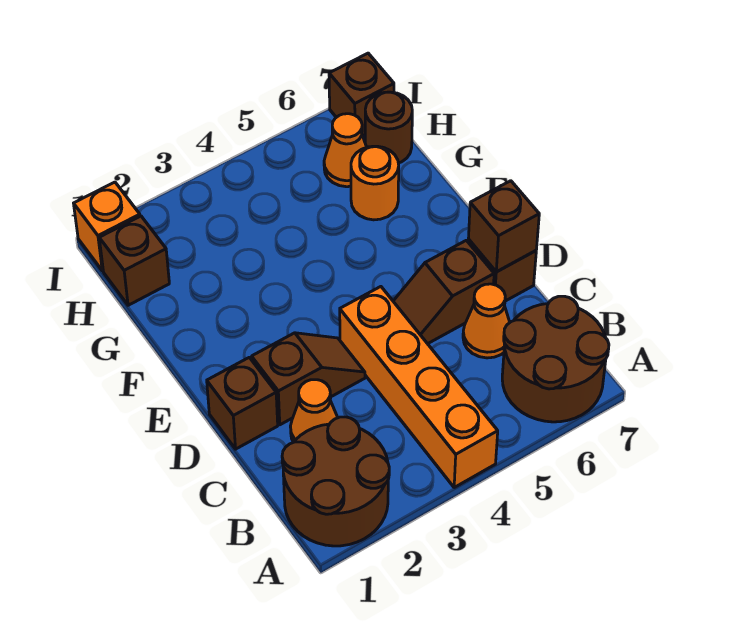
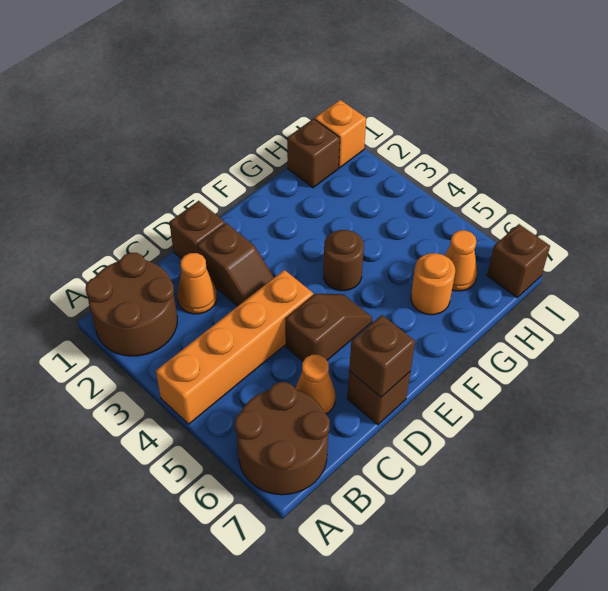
brown slope D5:D6 level 1 top 6 -> brown slope D5:E5 level 1 top D
brown round brick H7 level 1 -> brown round brick F4 level 1

